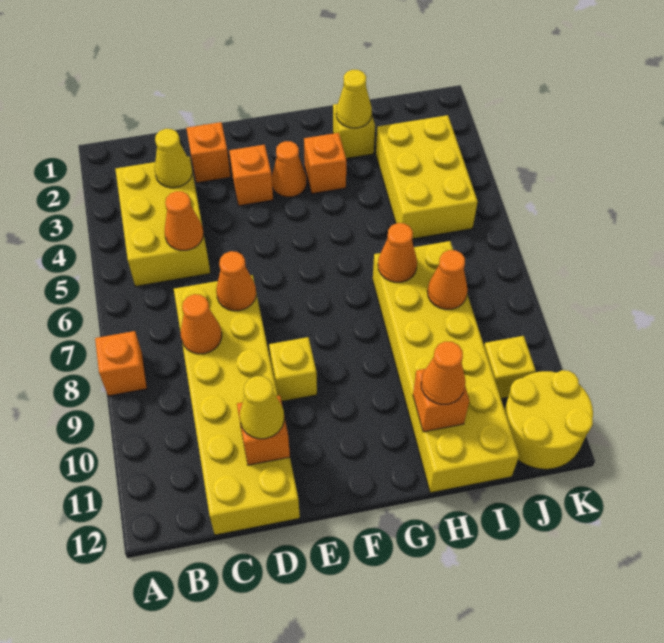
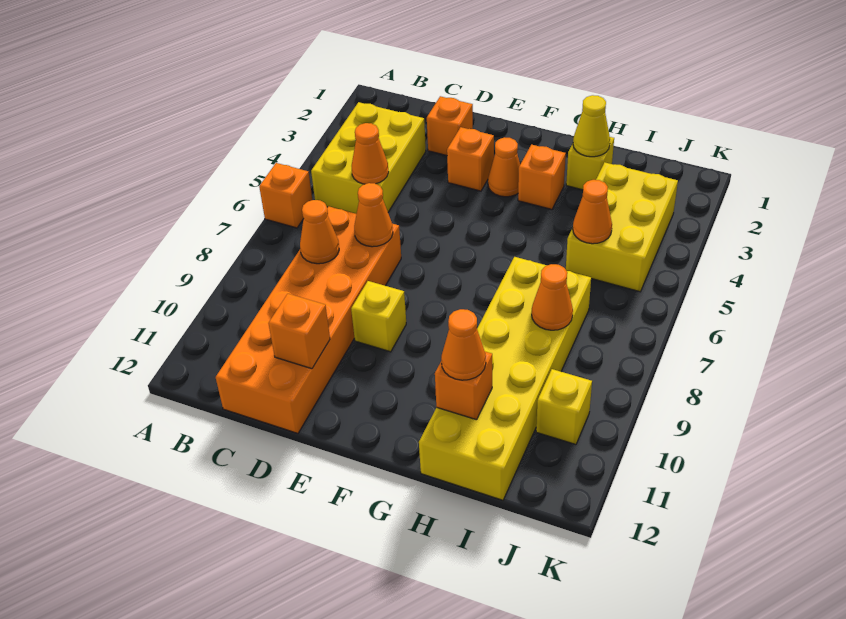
orange brick A8 level 1 -> orange brick A6 level 1
yellow cone C3 level 2 -> none
yellow brick C7:D12 level 1 -> orange brick C7:D12 level 1
yellow cone D11 level 3 -> none
orange cone H7 level 2 -> orange cone I5 level 2
yellow round brick J11:K12 level 1 -> none

